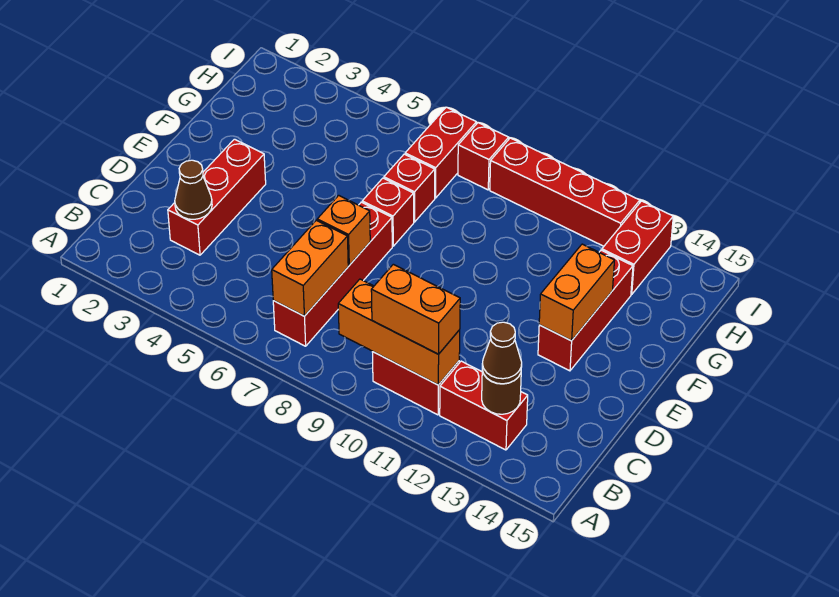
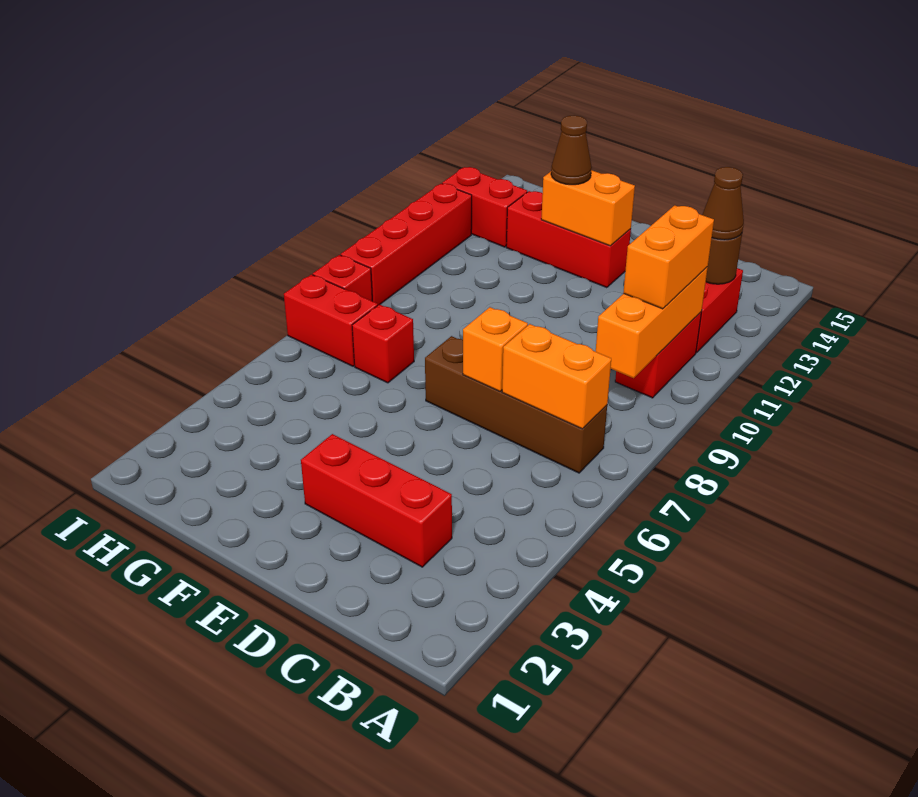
red brick B7:E7 level 1 -> brown brick B7:E7 level 1
brown cone C3 level 2 -> brown cone F13 level 3
red brick F7 level 1 -> none

